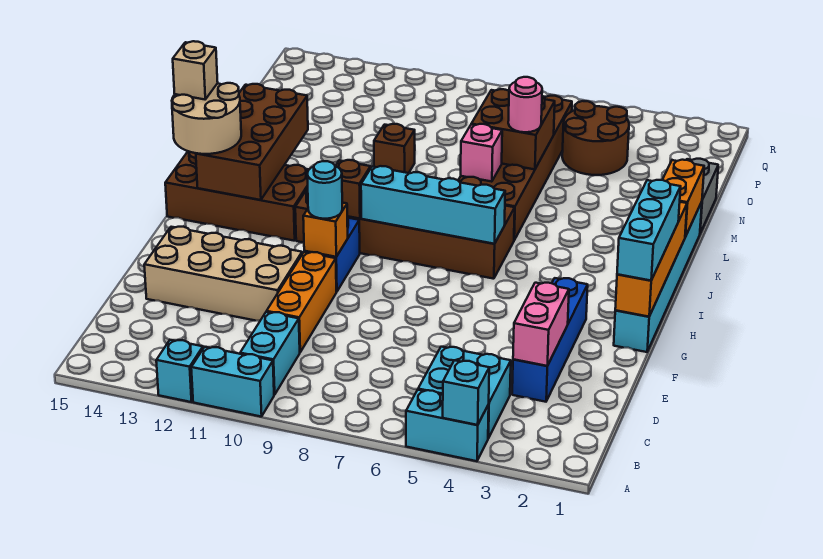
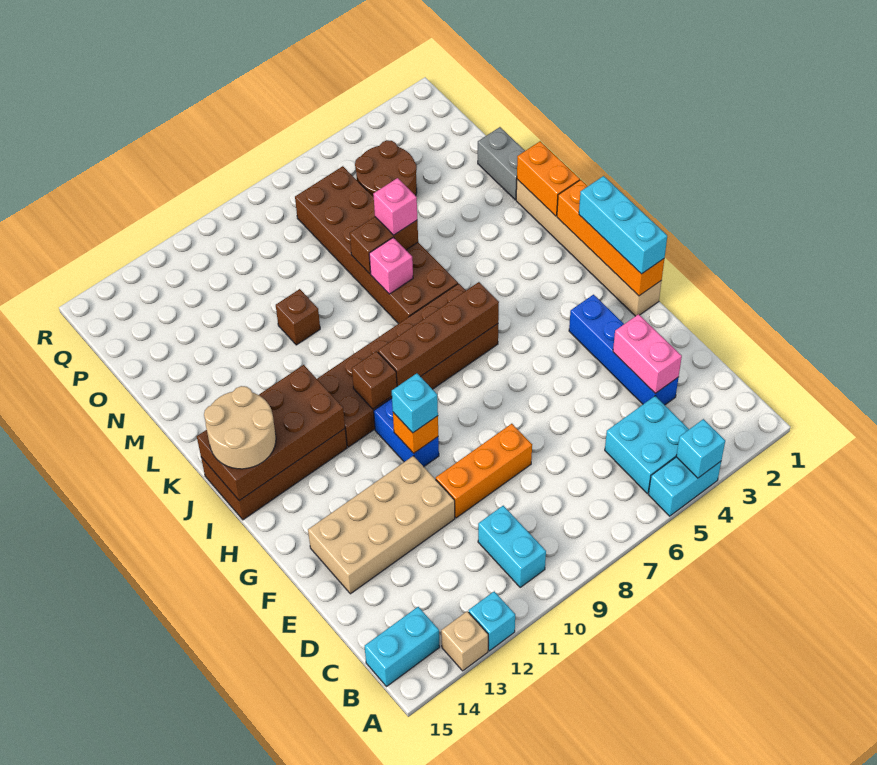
cyan brick A10:A11 level 1 -> cyan brick B14:B15 level 1
orange brick D10:F10 level 1 -> orange brick E8:E10 level 1
cyan brick G1:L1 level 1 -> tan brick G1:L1 level 1
cyan round brick G10 level 3 -> cyan brick G10 level 3
cyan brick I6:I9 level 2 -> brown brick I6:I9 level 2
brown brick I13:L14 level 2 -> brown brick I12:J15 level 2
tan brick J15 level 4 -> tan brick A13 level 1
brown brick M6:N7 level 2 -> brown brick M6:M7 level 2
pink round brick M6 level 3 -> pink brick M6 level 3

